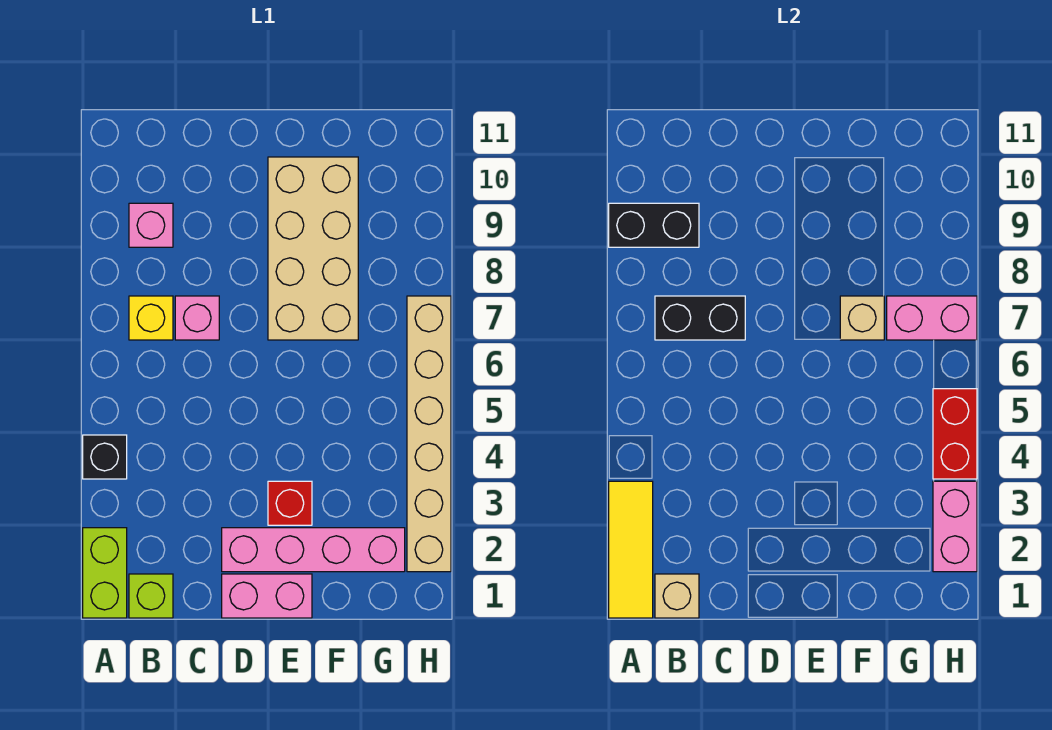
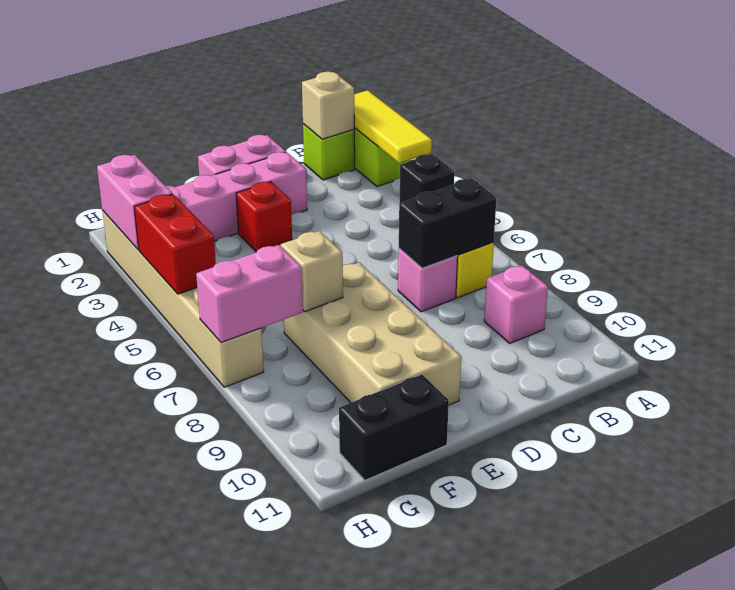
black brick A9:B9 level 2 -> black brick F11:G11 level 1

